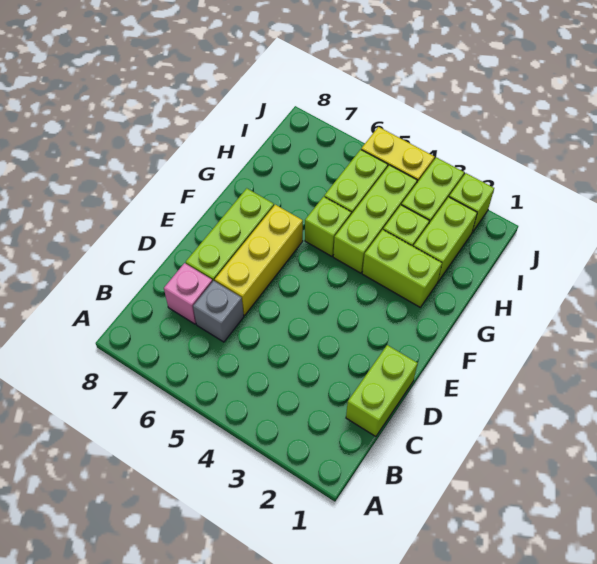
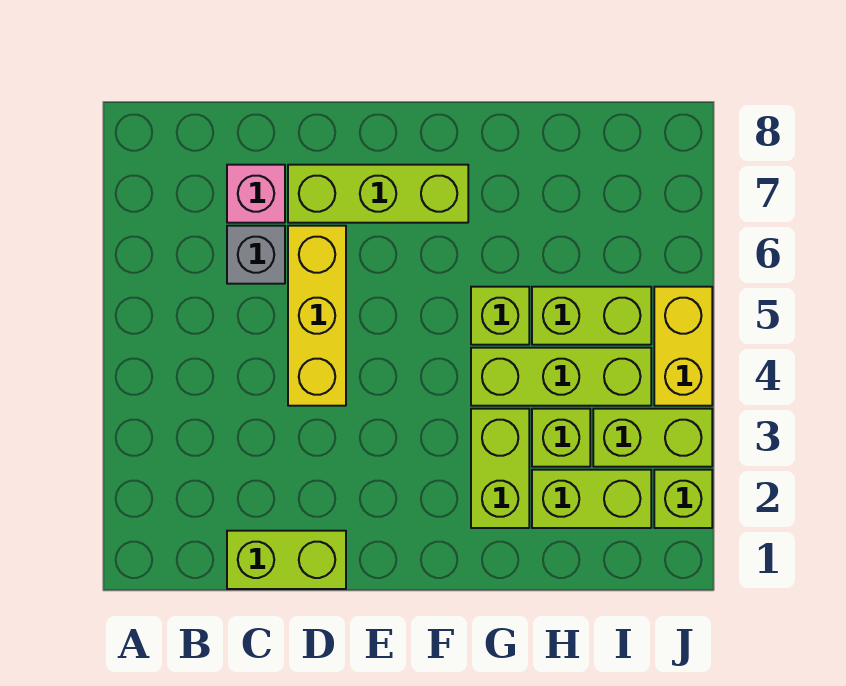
yellow brick D6:F6 level 1 -> yellow brick D4:D6 level 1

